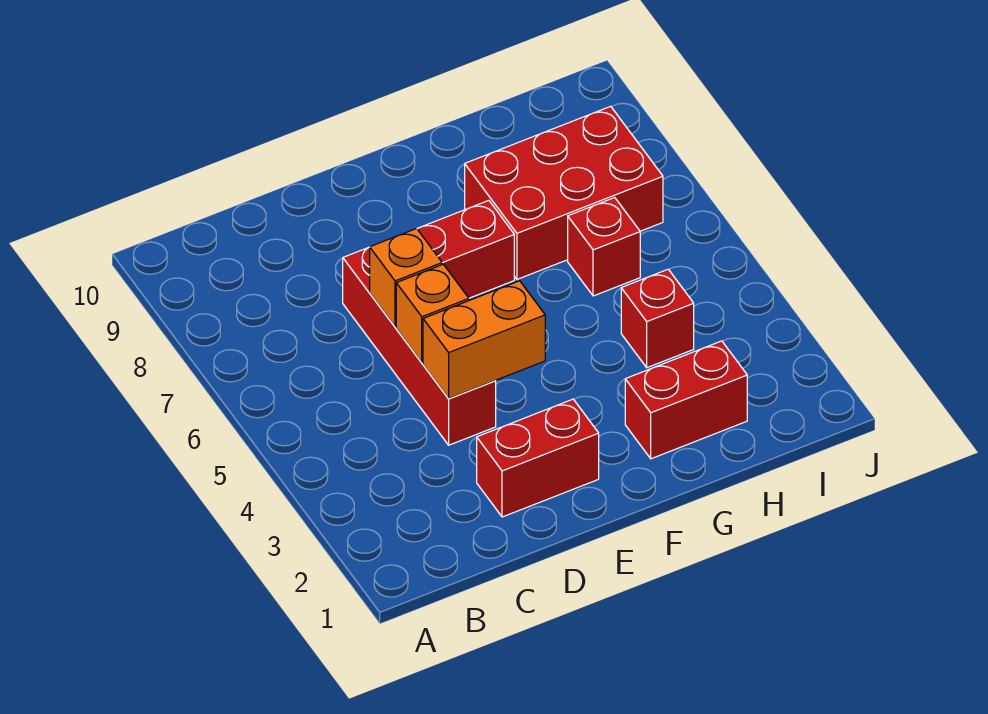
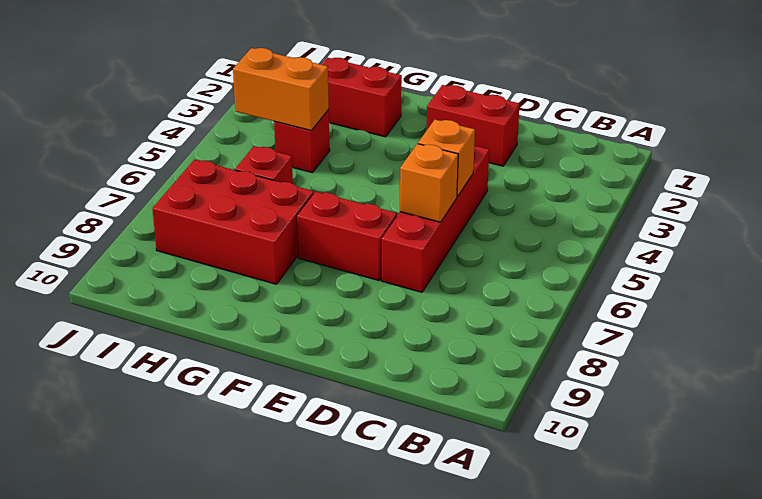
orange brick D4:E4 level 2 -> orange brick H4:I4 level 2

